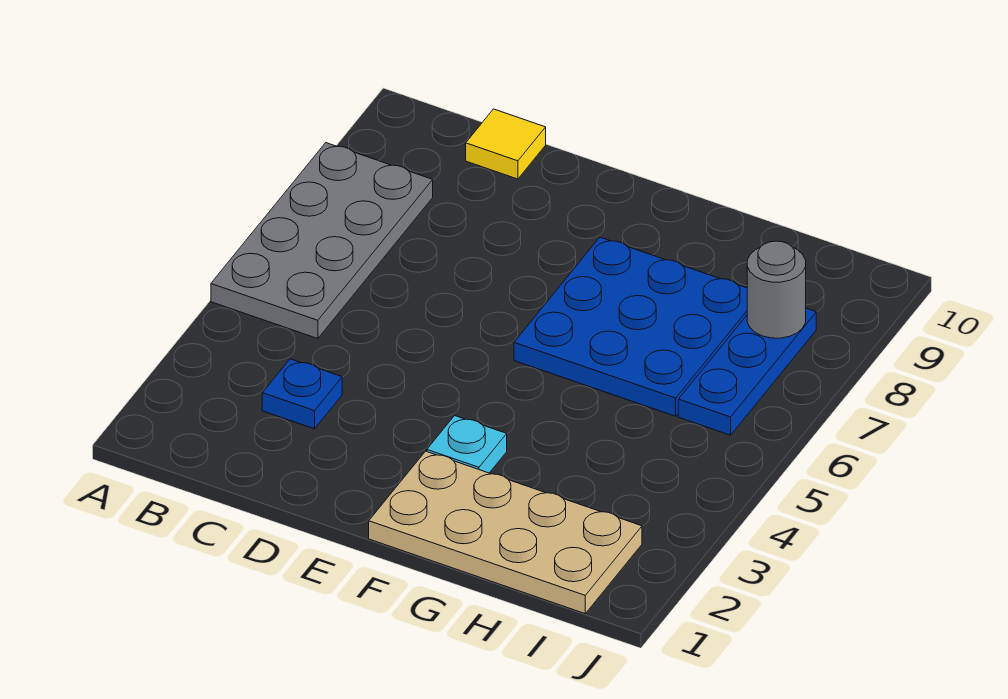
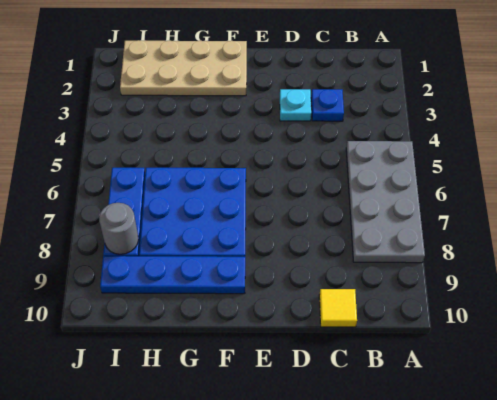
cyan plate F3 level 1 -> cyan plate D3 level 1
none -> blue plate F9:I9 level 1

